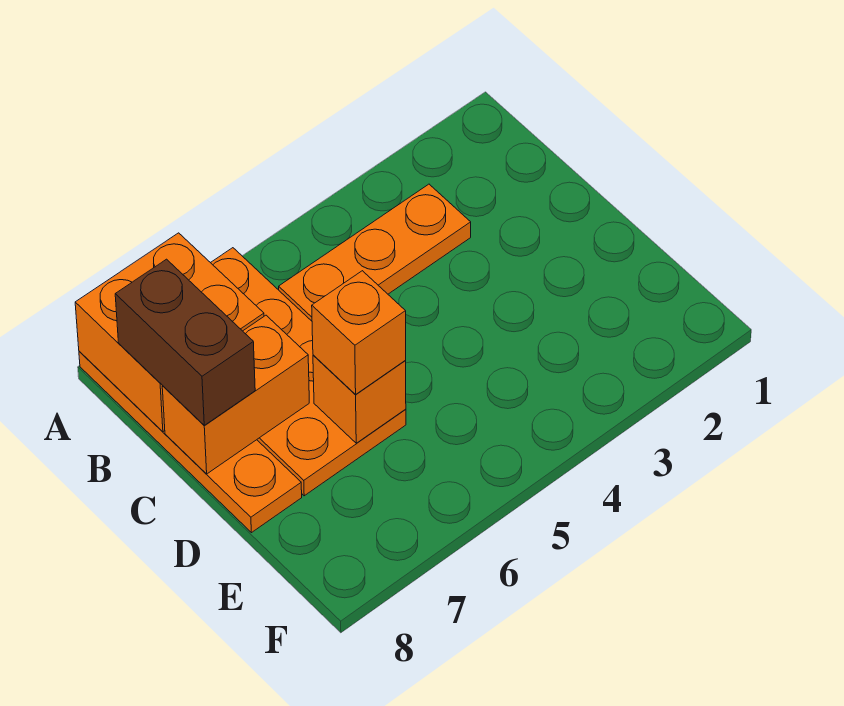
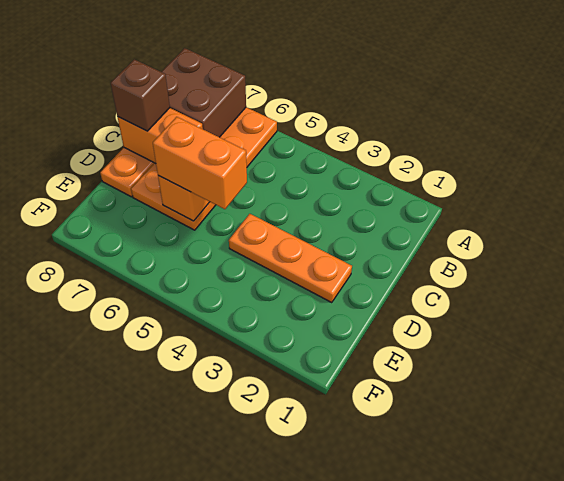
orange brick A7:B8 level 2 -> brown brick A7:B8 level 2
orange plate B3:B5 level 1 -> orange plate D2:D4 level 1
brown brick B8:C8 level 3 -> brown brick C8 level 3
orange brick D6 level 3 -> orange brick D5:D6 level 3

